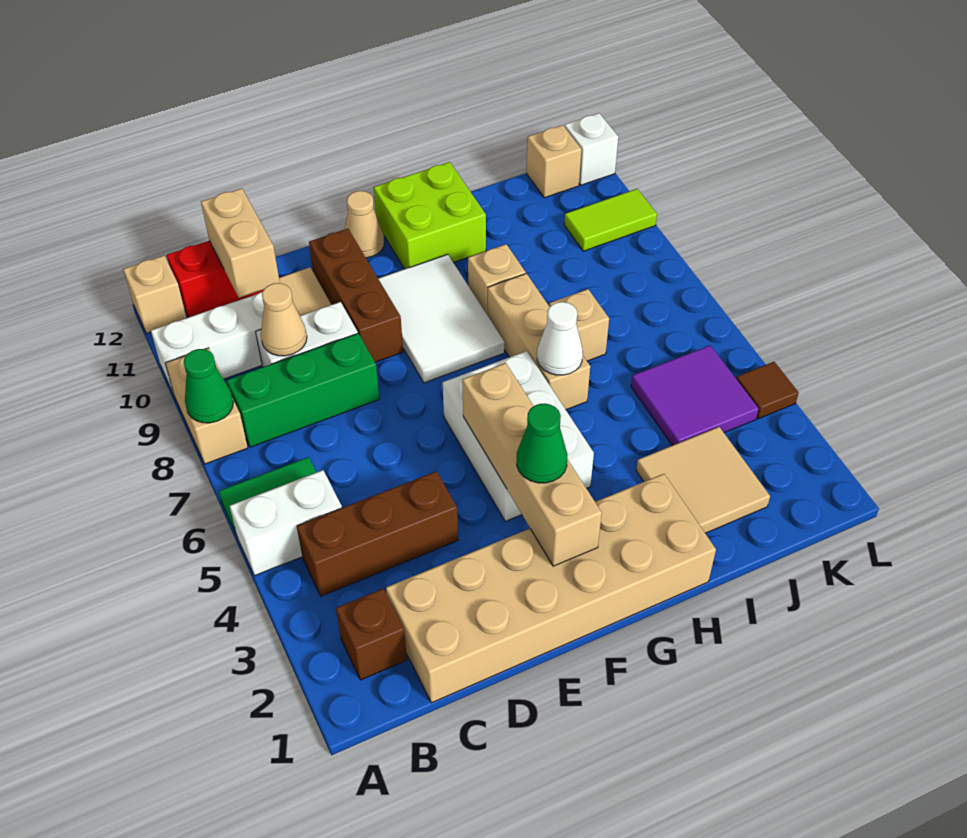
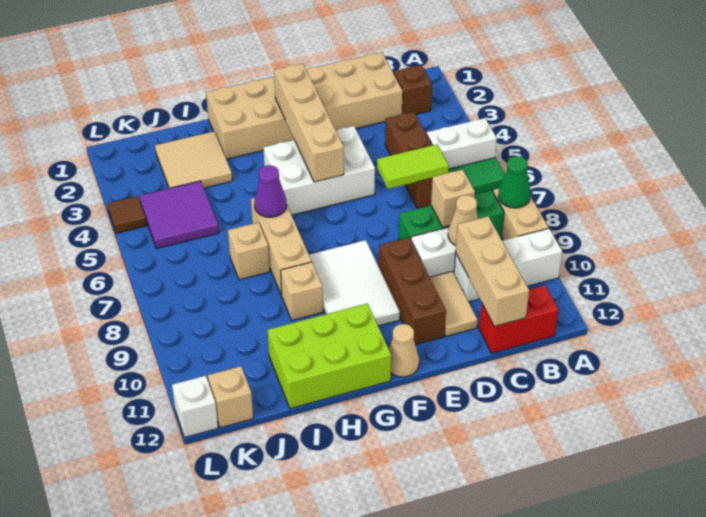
tan brick A12 level 1 -> tan brick C8 level 2
brown brick B4:D4 level 1 -> brown brick C4:C6 level 1
tan brick C11:C12 level 2 -> tan brick C10:C12 level 2
green cone F3 level 3 -> none
white brick F4:G6 level 1 -> white brick E4:G5 level 1
lime brick G11:H12 level 1 -> lime brick G11:I12 level 1
white cone H6 level 2 -> purple cone H6 level 2
lime tile K10:L10 level 1 -> lime tile C6:D6 level 2

